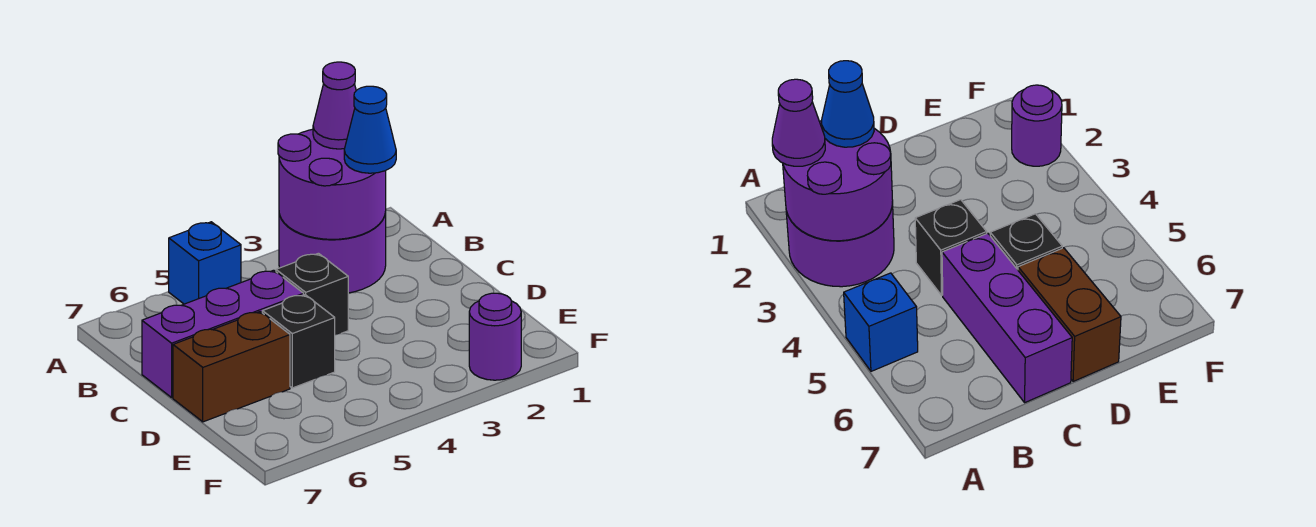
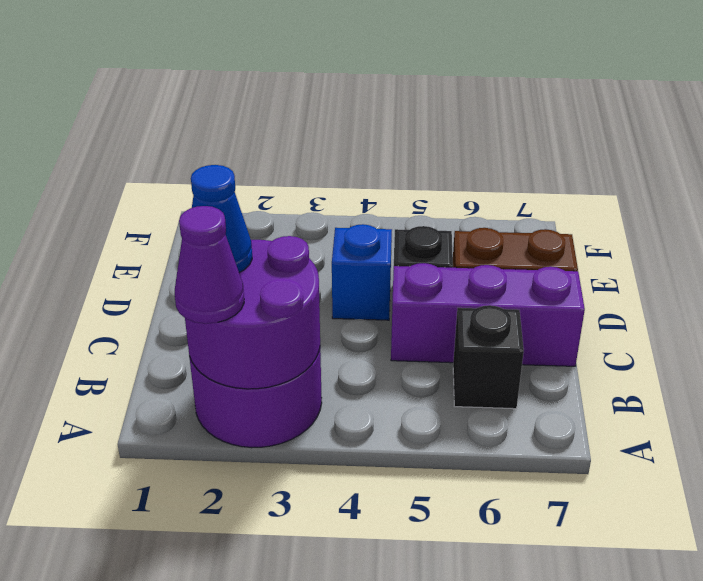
blue brick A5 level 1 -> blue brick D4 level 1
black brick C4 level 1 -> black brick B6 level 1
purple round brick F2 level 1 -> none

